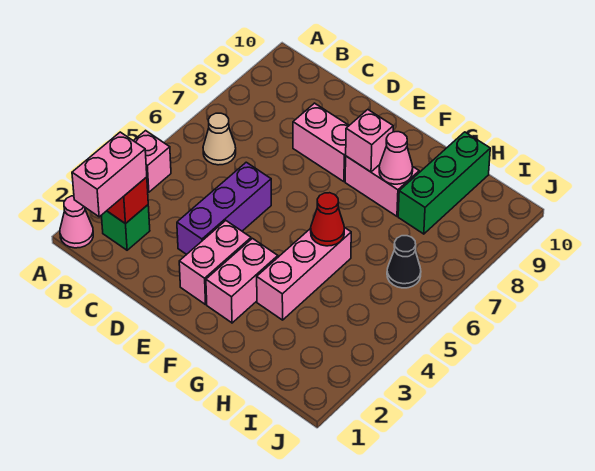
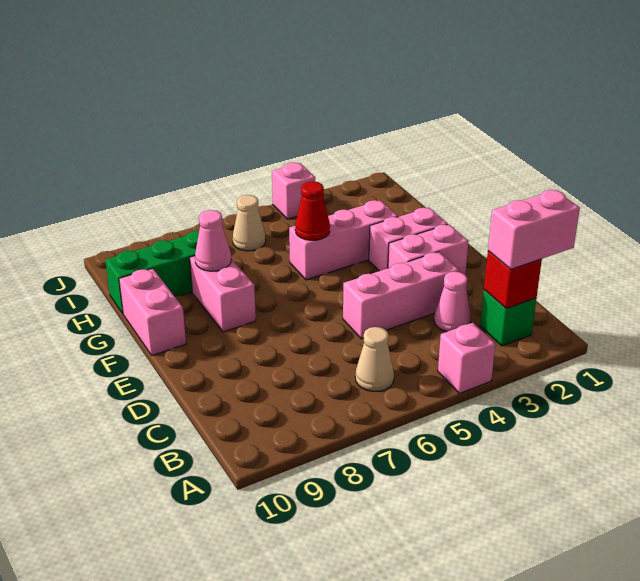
pink cone A1 level 1 -> pink cone C3 level 1
purple brick D3:D5 level 1 -> pink brick D3:D5 level 1
pink brick D8:E8 level 1 -> pink brick F10:G10 level 1
pink brick F8 level 2 -> pink brick J4 level 1
black cone I6 level 1 -> tan cone I6 level 1

